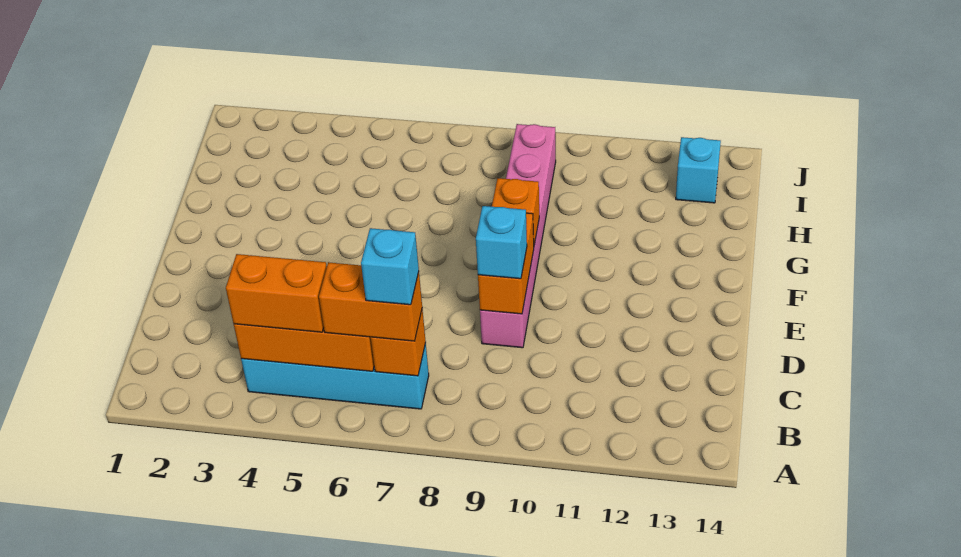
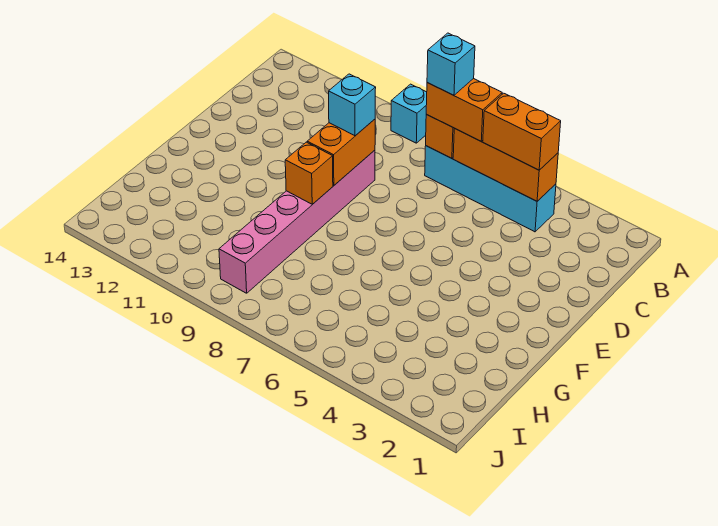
cyan brick I13 level 1 -> cyan brick A9 level 1

